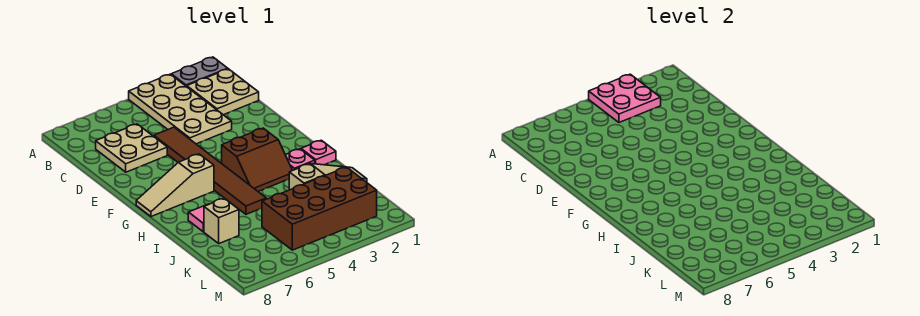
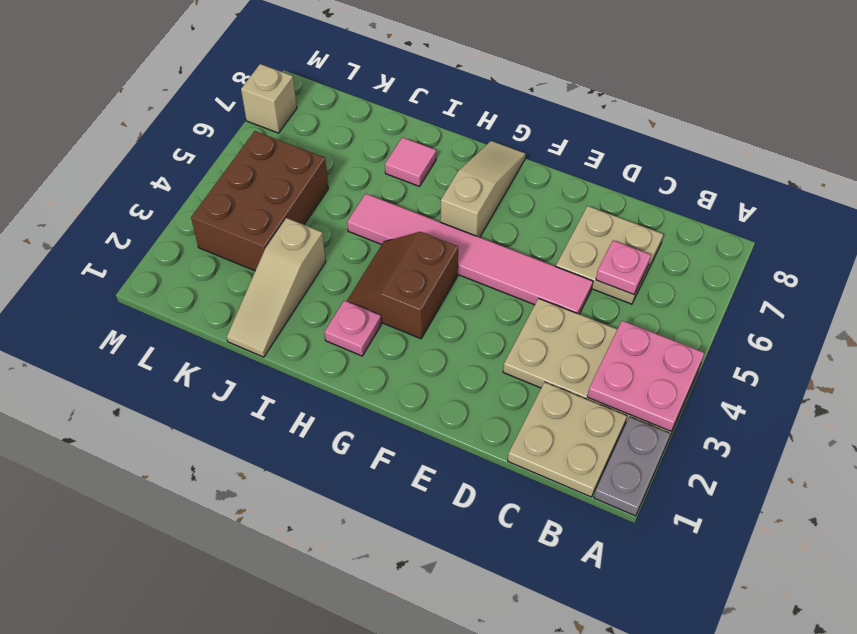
brown tile D5:I5 level 1 -> pink tile D5:I5 level 1
pink plate H1 level 1 -> pink plate C6 level 2
tan brick J7 level 1 -> tan brick M7 level 1
brown brick K2:L5 level 1 -> brown brick K3:L5 level 1

